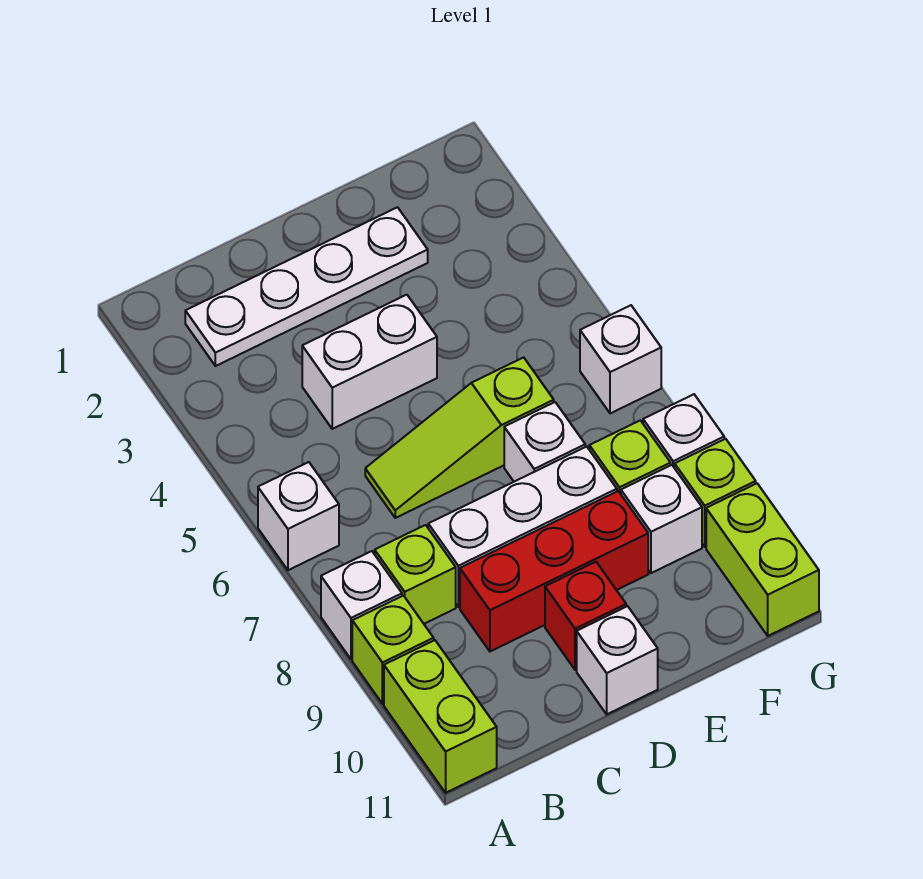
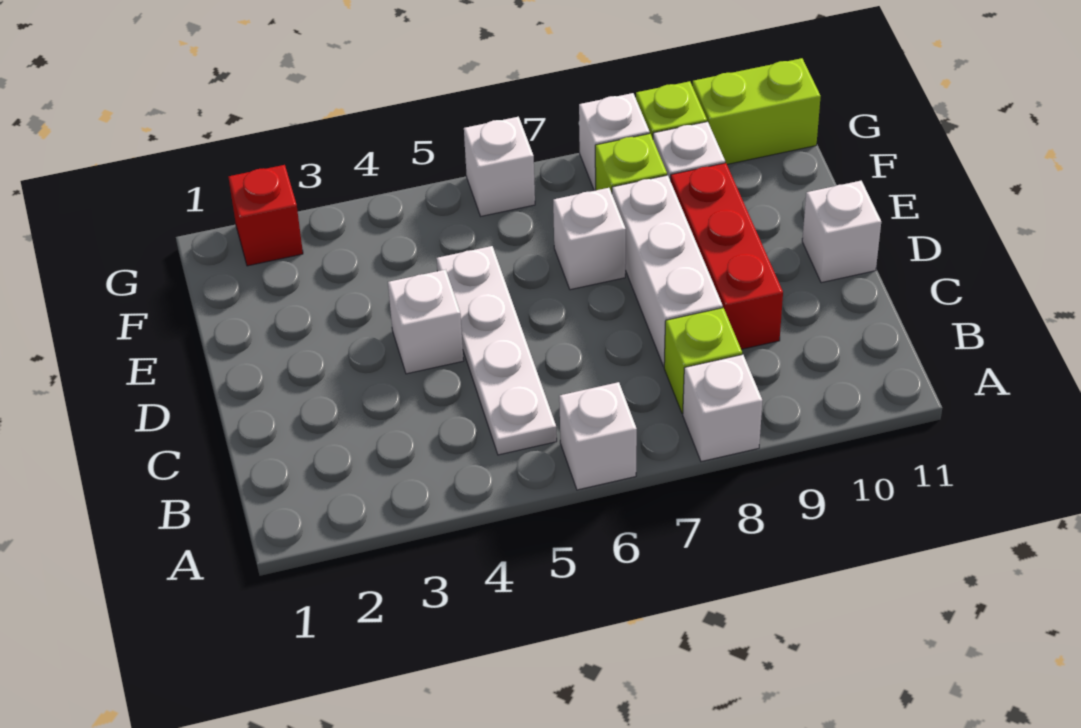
lime brick A9 level 1 -> none
lime brick A10:A11 level 1 -> none
white plate B2:E2 level 1 -> white plate B5:E5 level 1
white brick C4:D4 level 1 -> white brick D4 level 1
lime slope C6:E6 level 1 top E -> none
red brick D10 level 1 -> red brick G2 level 1

